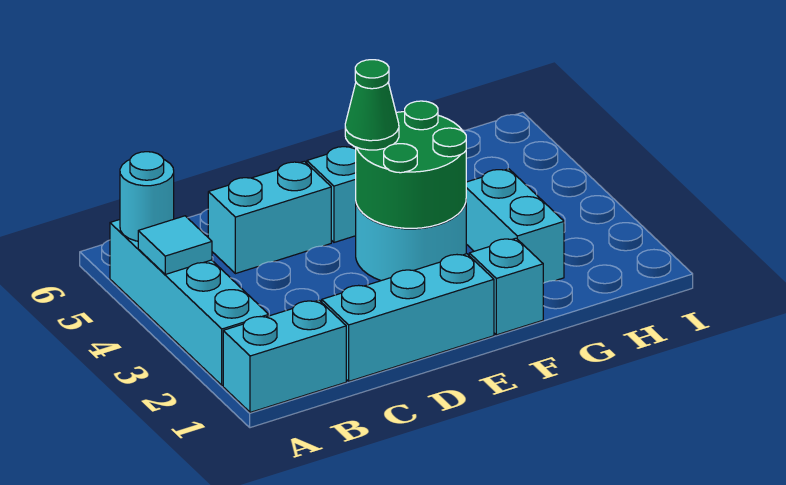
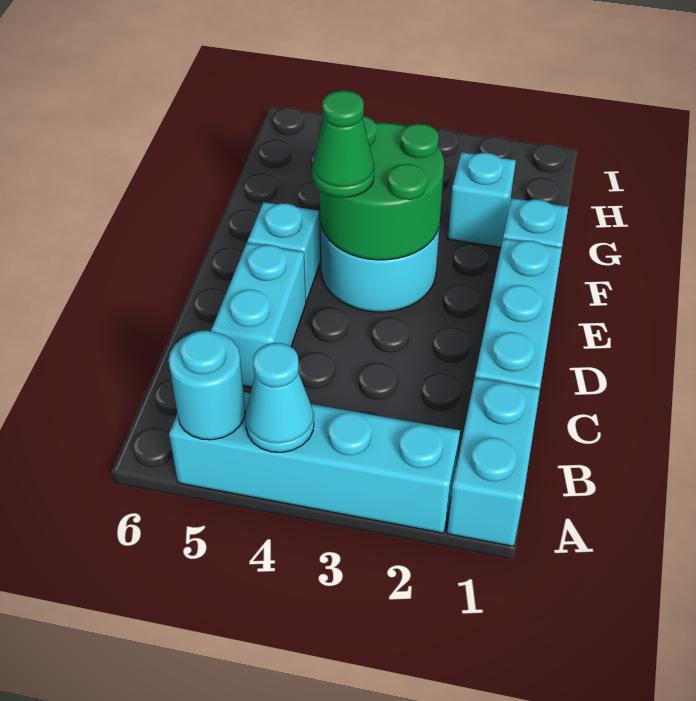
cyan tile A4 level 2 -> cyan cone A4 level 2
cyan brick G2:G3 level 1 -> cyan brick G2 level 1

